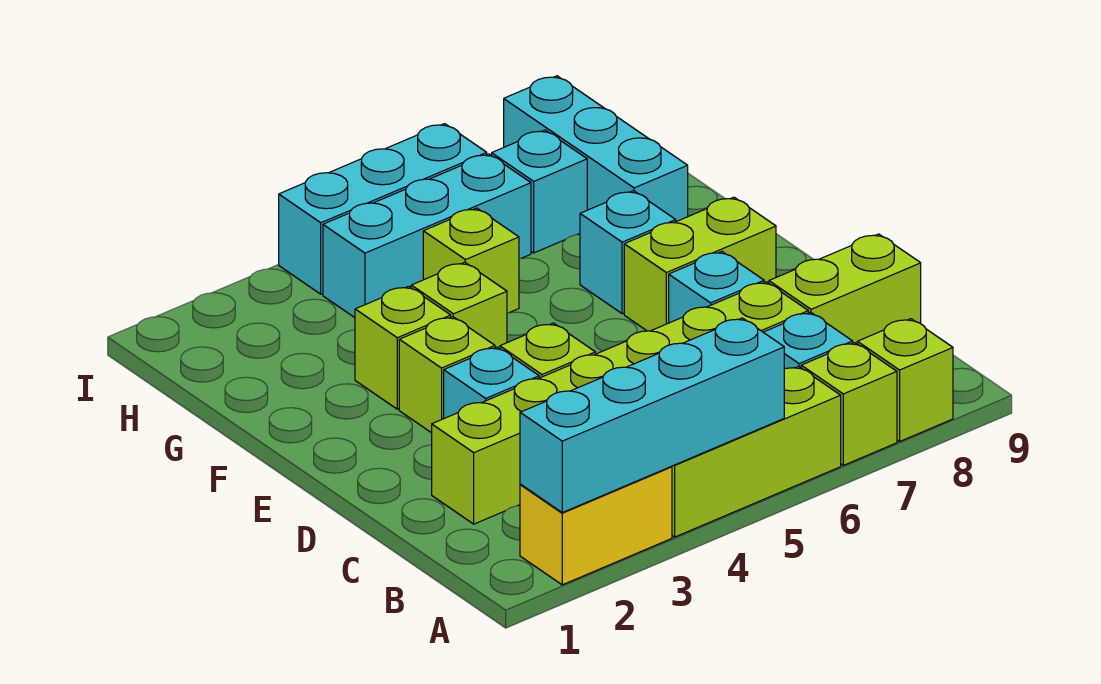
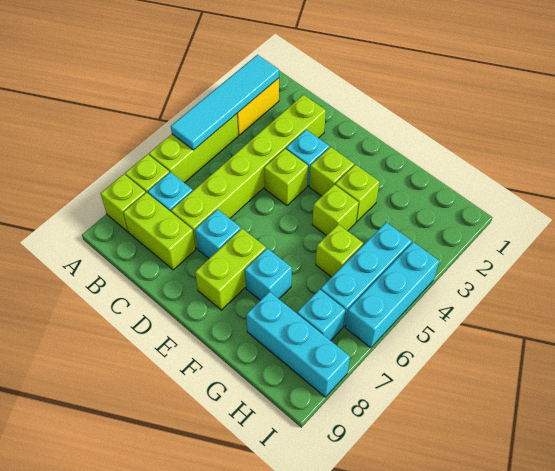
cyan brick A2:A5 level 2 -> cyan tile A2:A5 level 2
lime brick C8:C9 level 1 -> lime brick B8:C8 level 1

